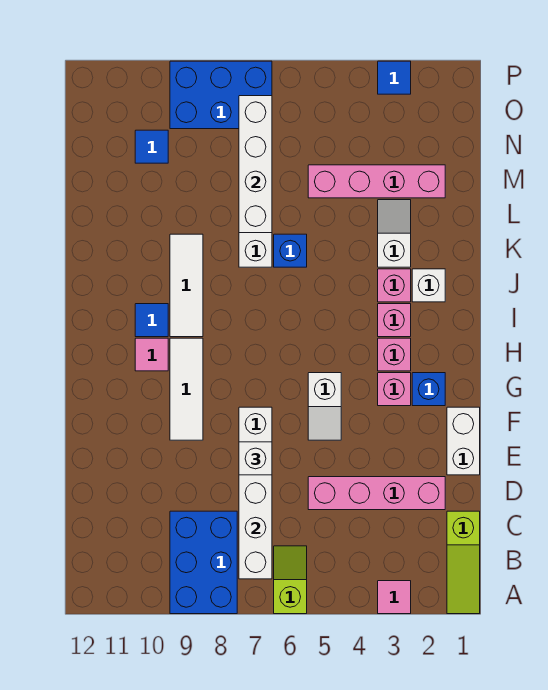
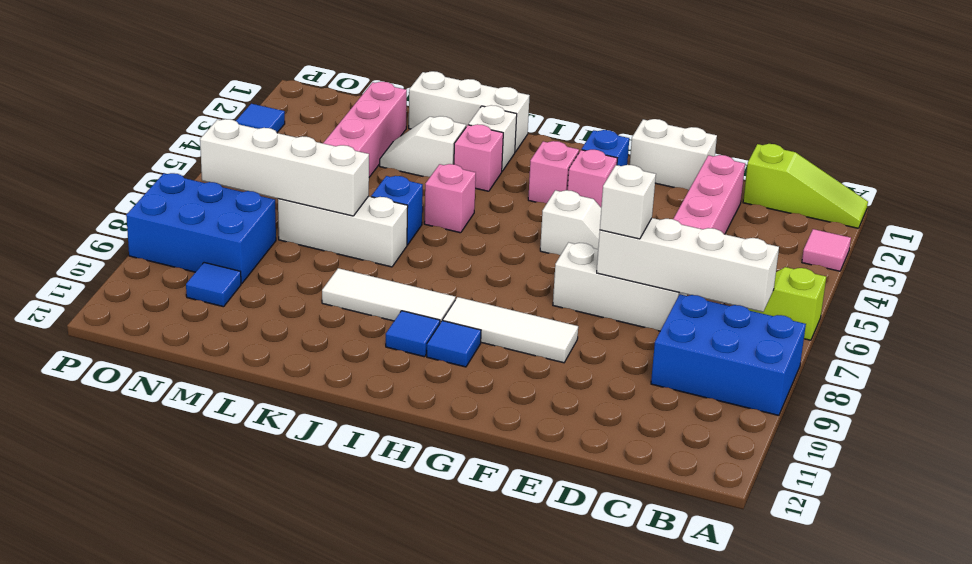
pink tile H10 level 1 -> blue tile H10 level 1
pink brick I3 level 1 -> pink brick J5 level 1
none -> white brick J1:L1 level 1
blue brick O7:P9 level 1 -> blue brick N8:P9 level 1

